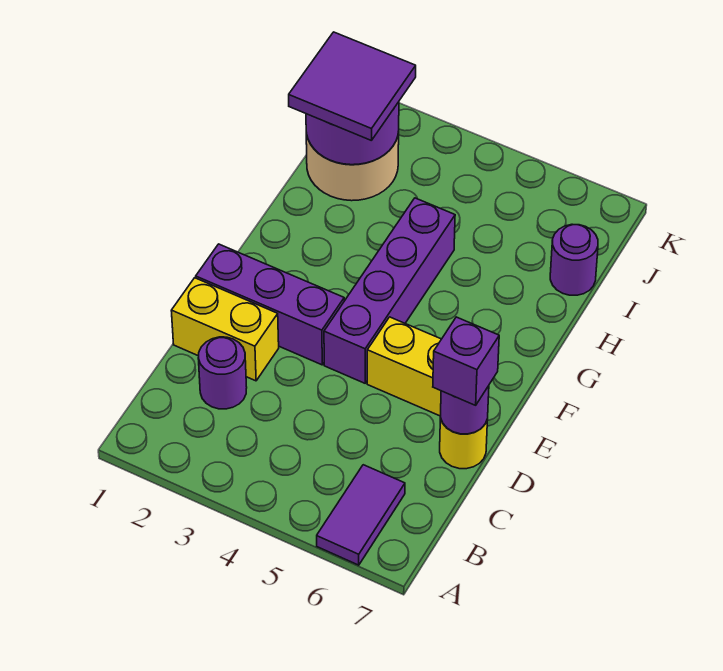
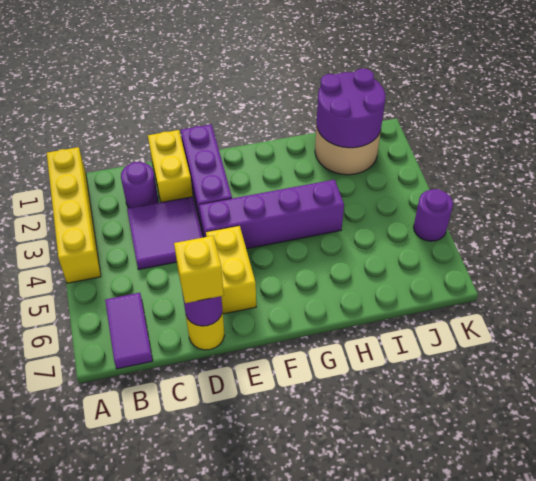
none -> yellow brick A1:A4 level 1
purple tile A6:B6 level 1 -> purple tile B6:B7 level 1
purple brick D7 level 3 -> yellow brick D7 level 3
purple tile I1:J2 level 3 -> purple tile C3:D4 level 1
purple round brick I7 level 1 -> purple round brick K5 level 1

